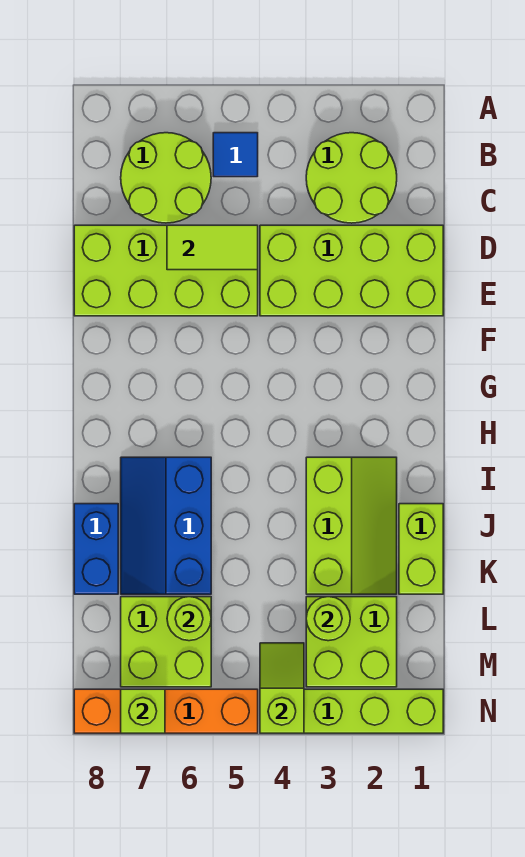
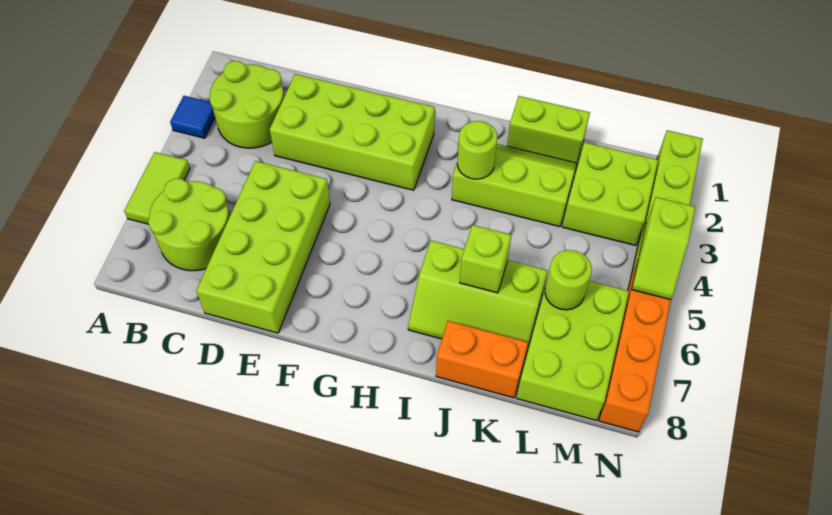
blue tile B5 level 1 -> blue tile A3 level 1
lime brick D1:E4 level 1 -> lime brick D2:G3 level 1
lime tile D5:D6 level 2 -> lime tile A5:A6 level 1
blue slope I6:K7 level 1 top 6 -> lime slope I6:K7 level 1 top 6
blue brick J8:K8 level 1 -> orange brick J8:K8 level 1
lime round brick L3 level 2 -> lime round brick I3 level 2
lime brick L6:M7 level 1 -> lime brick L6:M8 level 1
lime slope M4:N4 level 2 top N -> lime slope N4:N5 level 2 top 4
lime brick N7 level 2 -> lime brick J6 level 2

